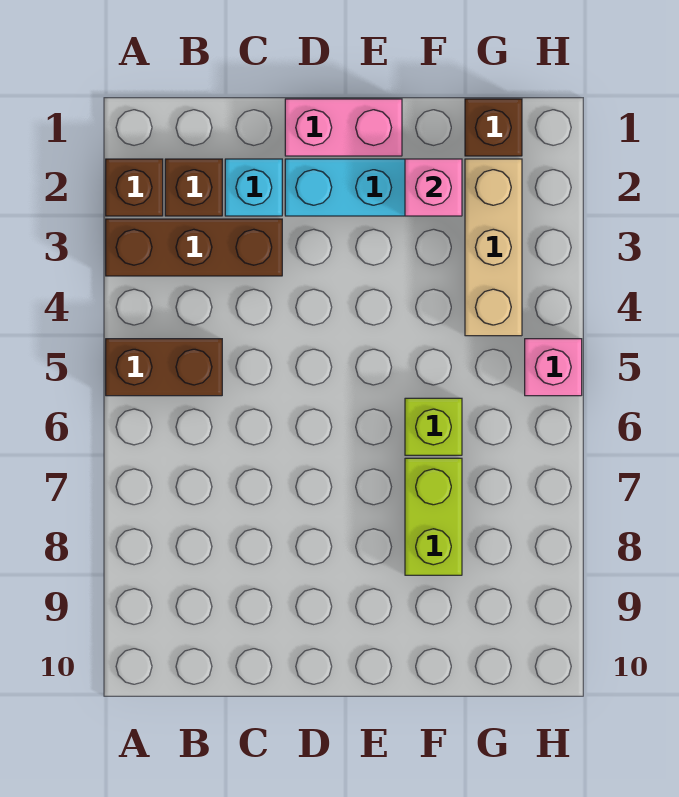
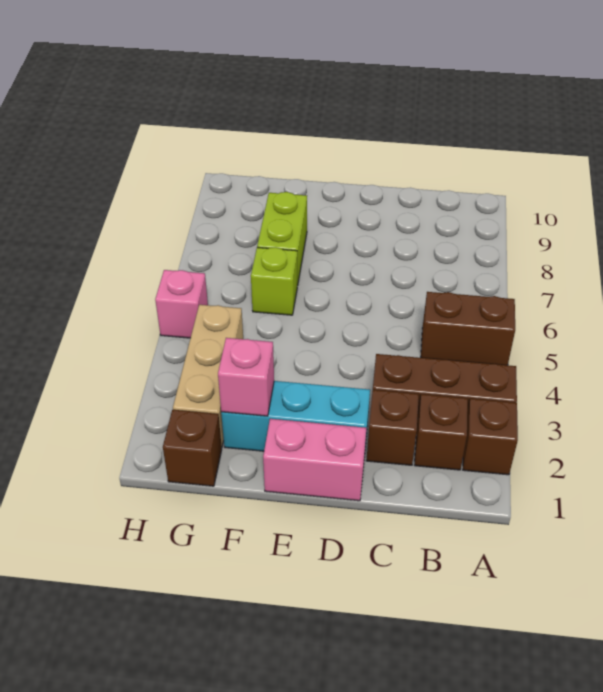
cyan brick C2 level 1 -> brown brick C2 level 1

